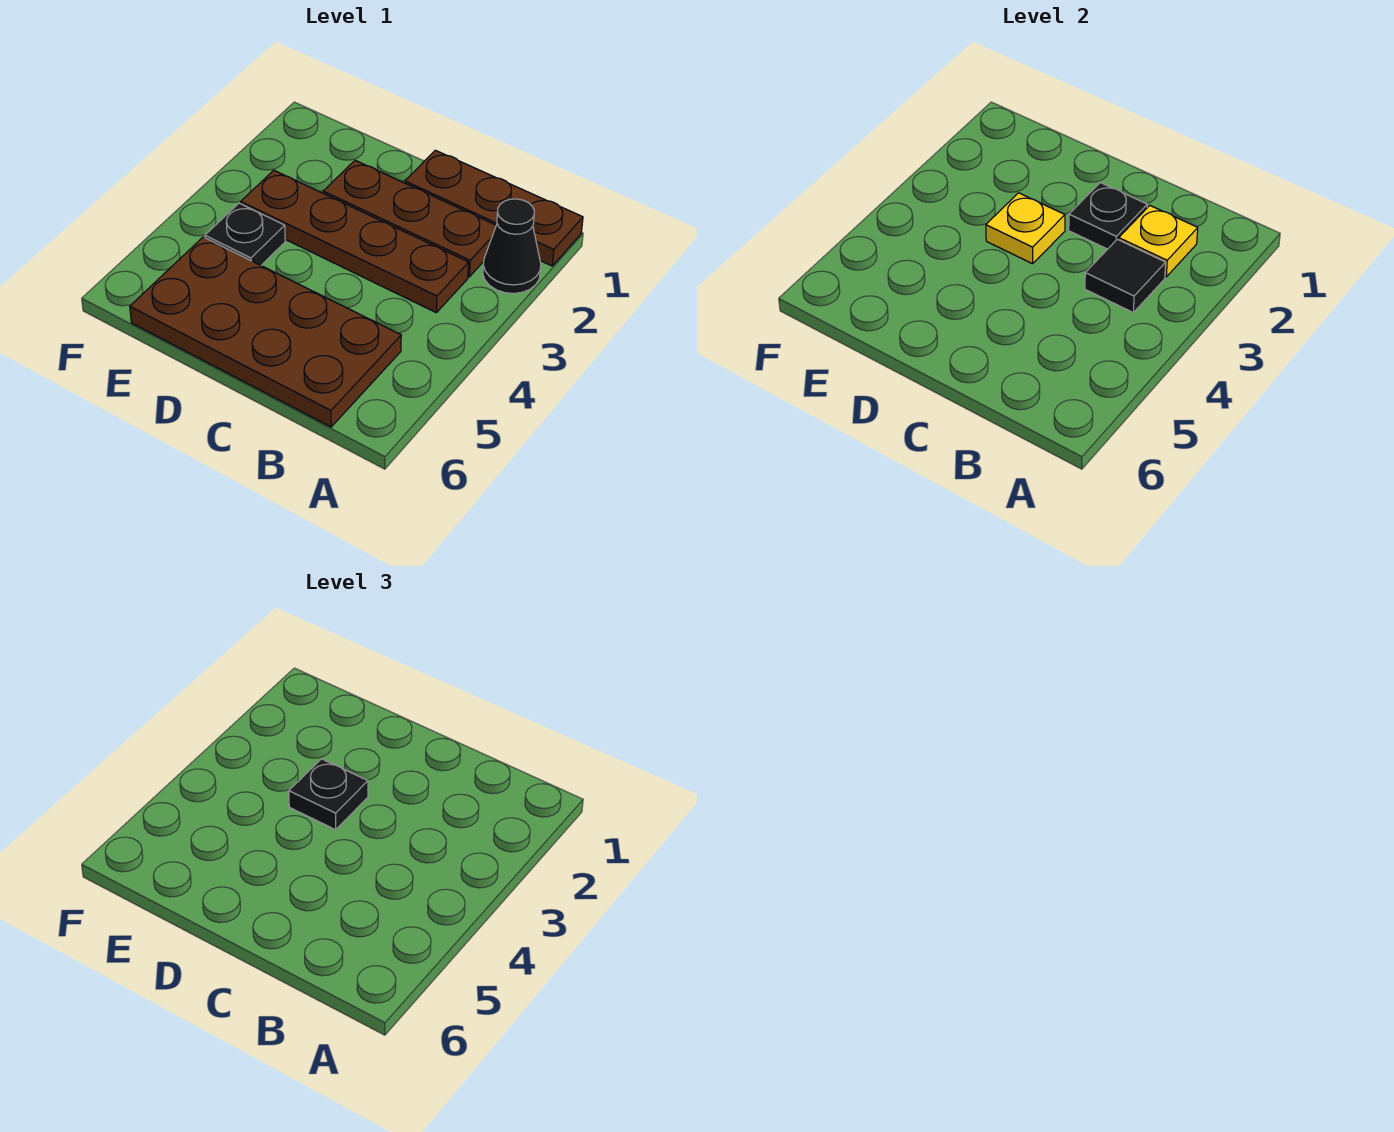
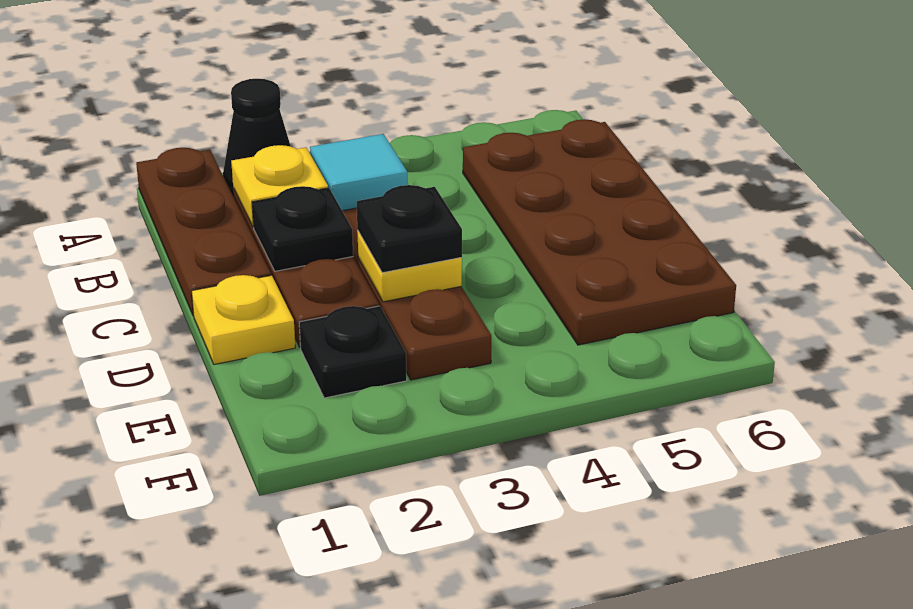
black tile B3 level 2 -> cyan tile B3 level 2
none -> yellow plate D1 level 1
black plate E4 level 1 -> black plate E2 level 1

